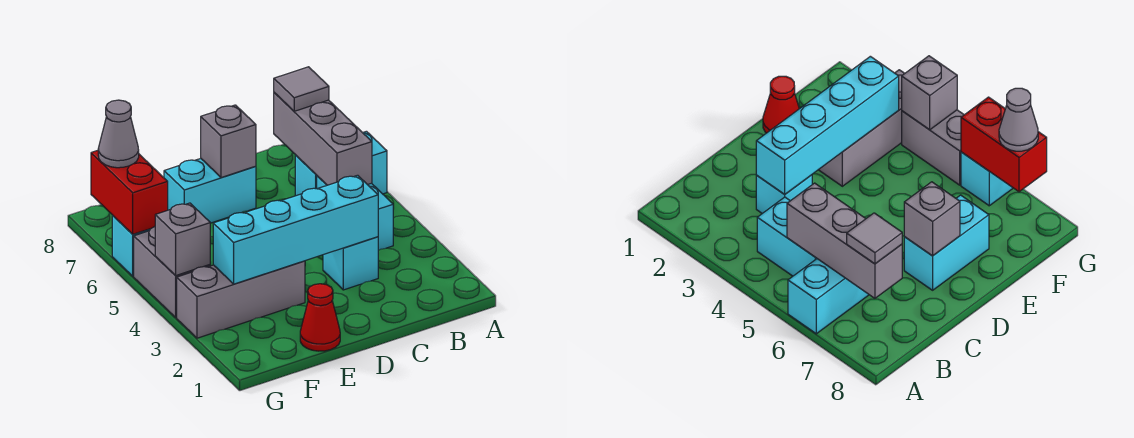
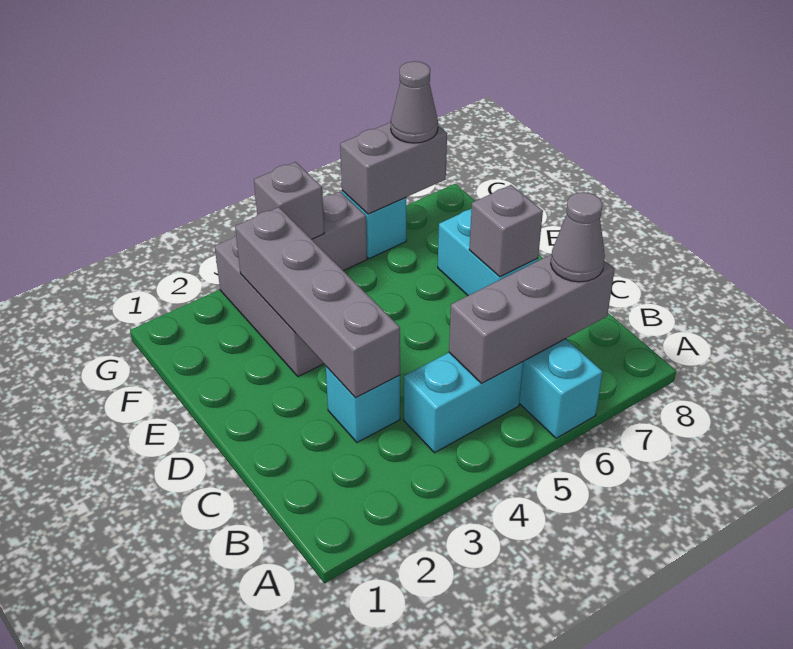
grey tile B7 level 3 -> grey cone B7 level 3
cyan brick C3:F3 level 2 -> grey brick C3:F3 level 2
red cone E1 level 1 -> none
red brick G6:G7 level 2 -> grey brick G6:G7 level 2

